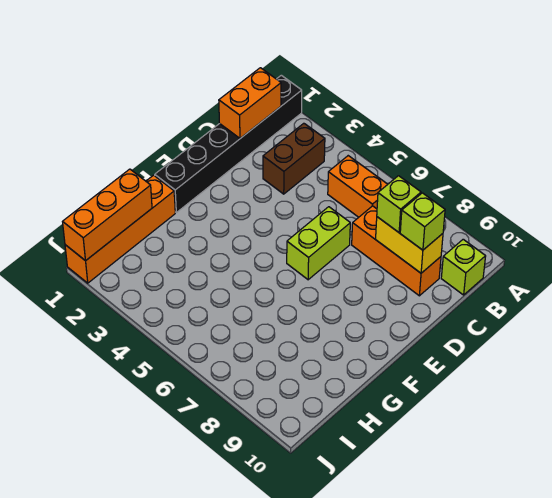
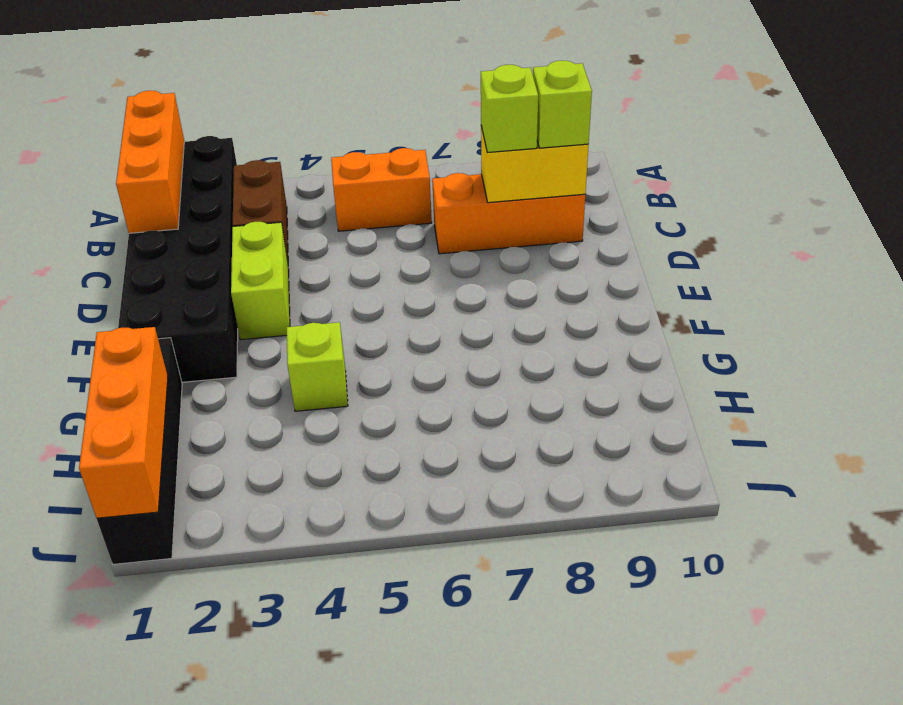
black brick A1:F1 level 1 -> black brick A1:F2 level 1
orange brick B1:C1 level 2 -> orange brick A1:C1 level 2
lime brick B10 level 1 -> lime brick G4 level 1
lime brick D6:E6 level 1 -> lime brick D3:E3 level 1
orange brick G1:J1 level 1 -> black brick G1:J1 level 1

